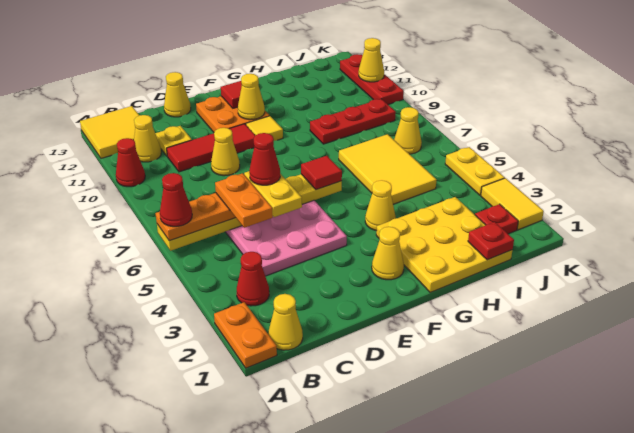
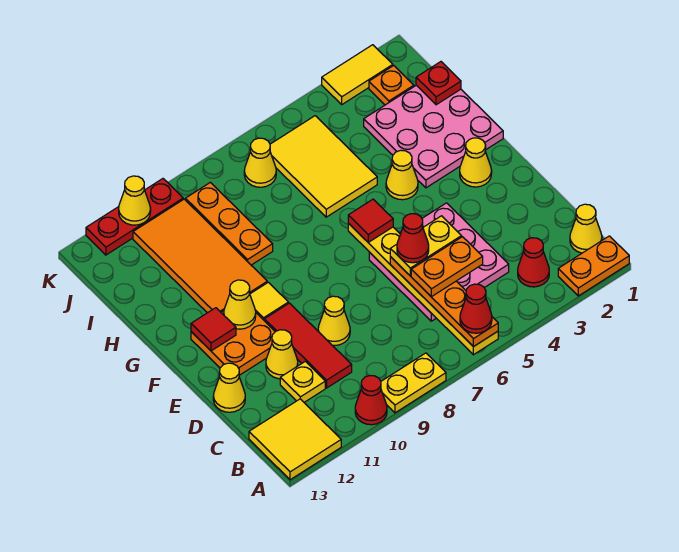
yellow cone B11 level 1 -> yellow cone D11 level 1
yellow plate G1:I3 level 1 -> pink plate G1:I3 level 1
none -> orange tile G10:J11 level 1
yellow tile H5:I7 level 1 -> yellow tile H5:J6 level 1
red plate H9:J9 level 1 -> orange plate H9:J9 level 1
red plate J2 level 1 -> orange plate J2 level 1
yellow plate K4:K5 level 1 -> yellow plate A8:A9 level 1

